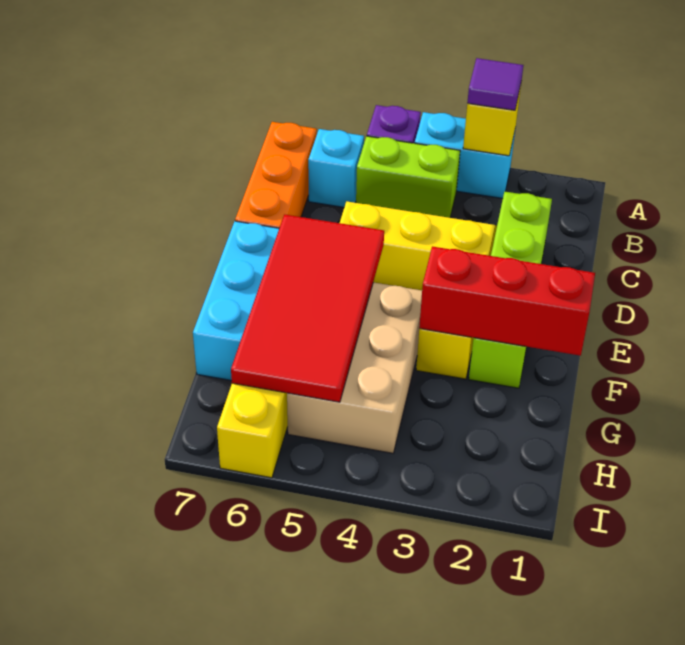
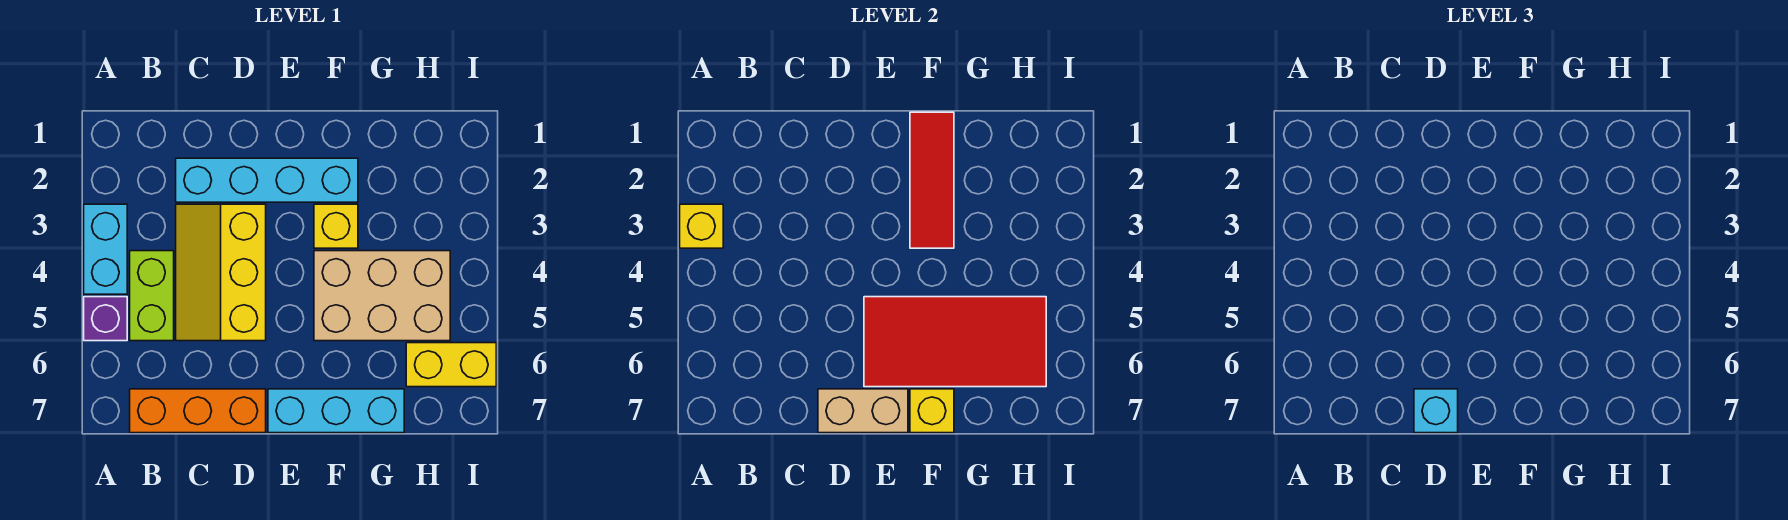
purple tile A3 level 3 -> none
cyan brick B6 level 1 -> cyan brick D7 level 3
lime brick C2:F2 level 1 -> cyan brick C2:F2 level 1
none -> tan brick D7:E7 level 2
red brick F1:F3 level 2 -> red tile F1:F3 level 2
none -> yellow brick F7 level 2

